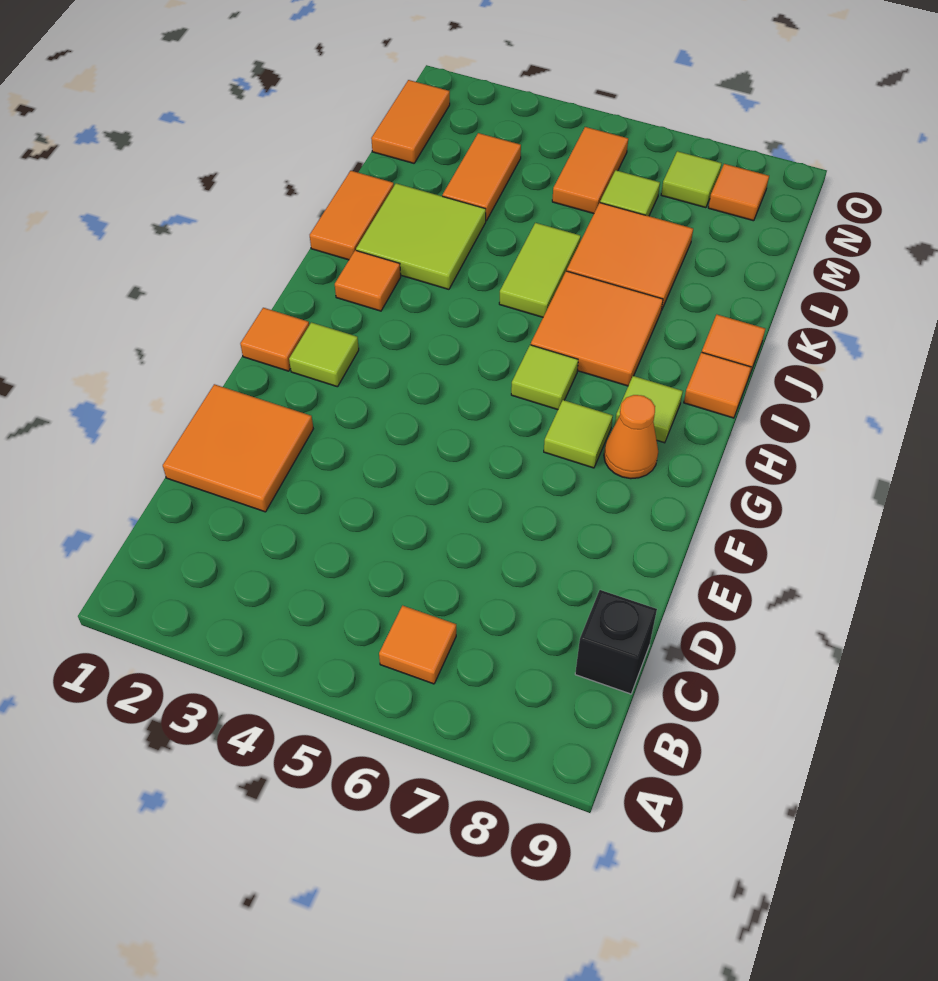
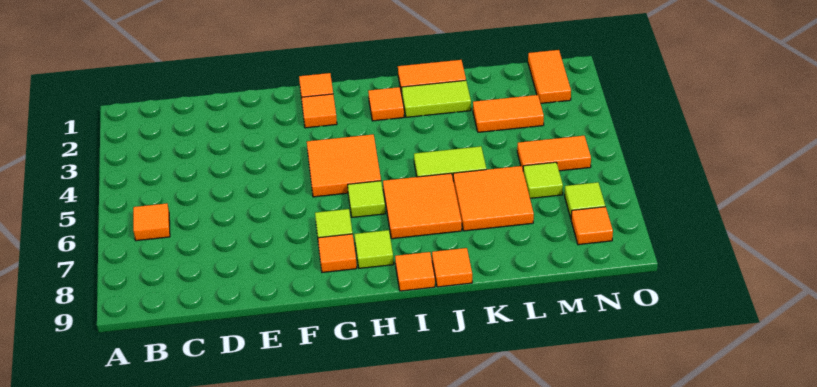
black brick C9 level 1 -> none
orange tile D1:E2 level 1 -> orange tile G4:H5 level 1
lime tile G2 level 1 -> orange tile G2 level 1
orange cone G8 level 1 -> orange tile G8 level 1
lime tile J2:K3 level 1 -> lime tile J2:K2 level 1
orange tile M1:N1 level 1 -> orange tile N1:N2 level 1

